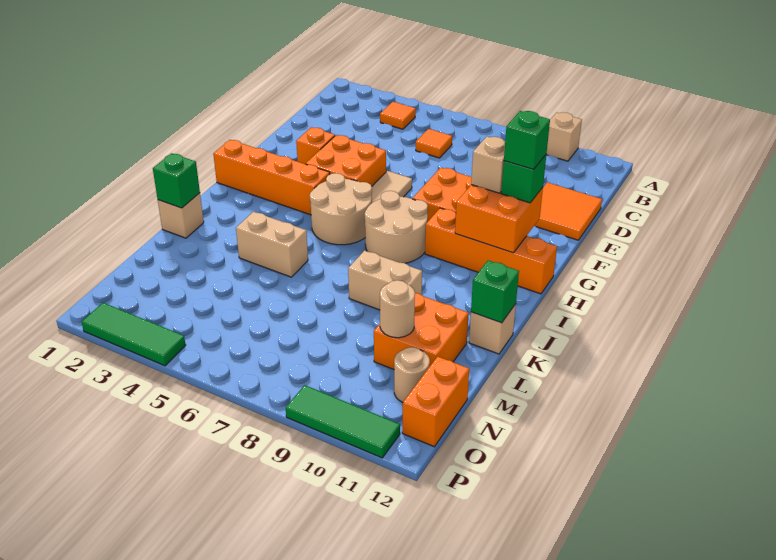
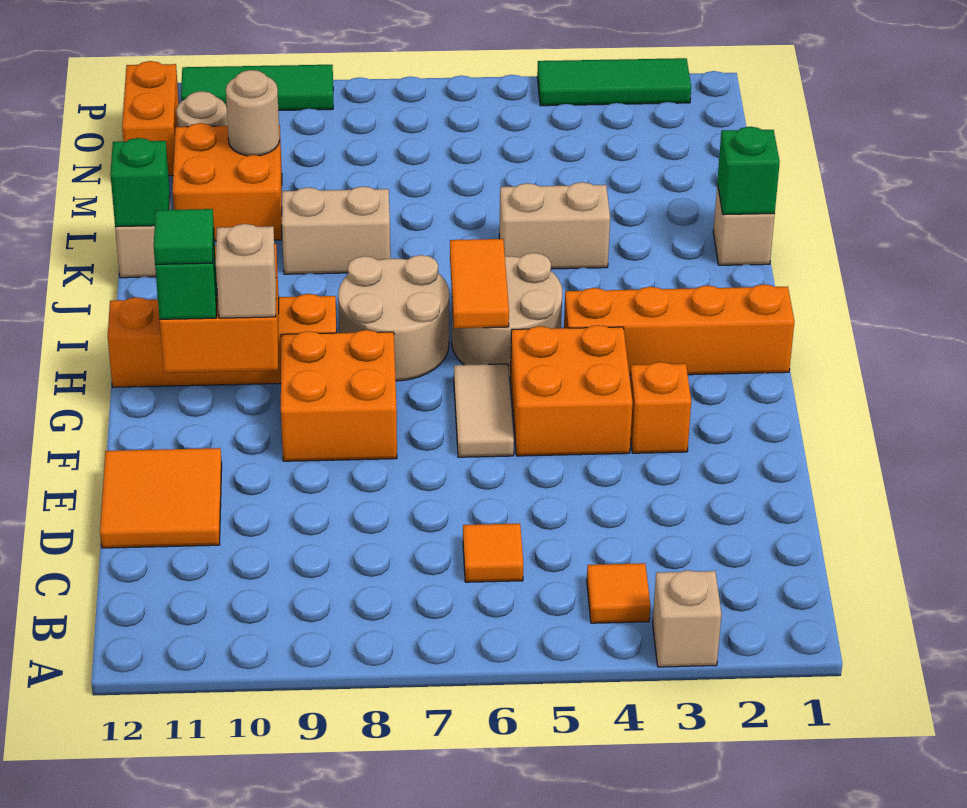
tan brick A10 level 1 -> tan brick A3 level 1
green brick G11 level 4 -> green tile G11 level 4
none -> orange tile H6:I6 level 2

